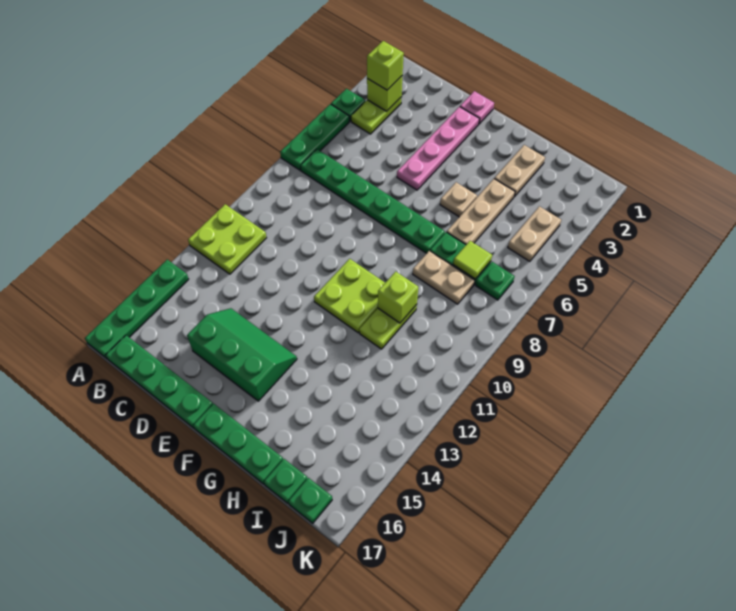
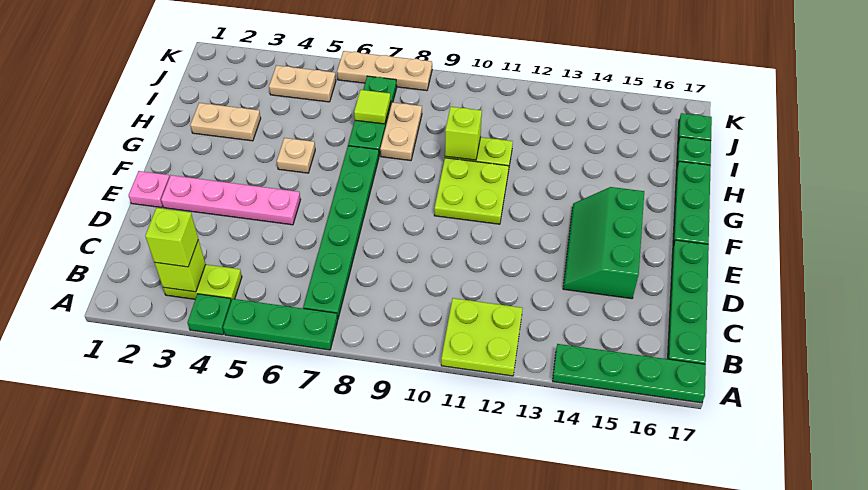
tan plate H4:H6 level 1 -> tan plate K6:K8 level 1

